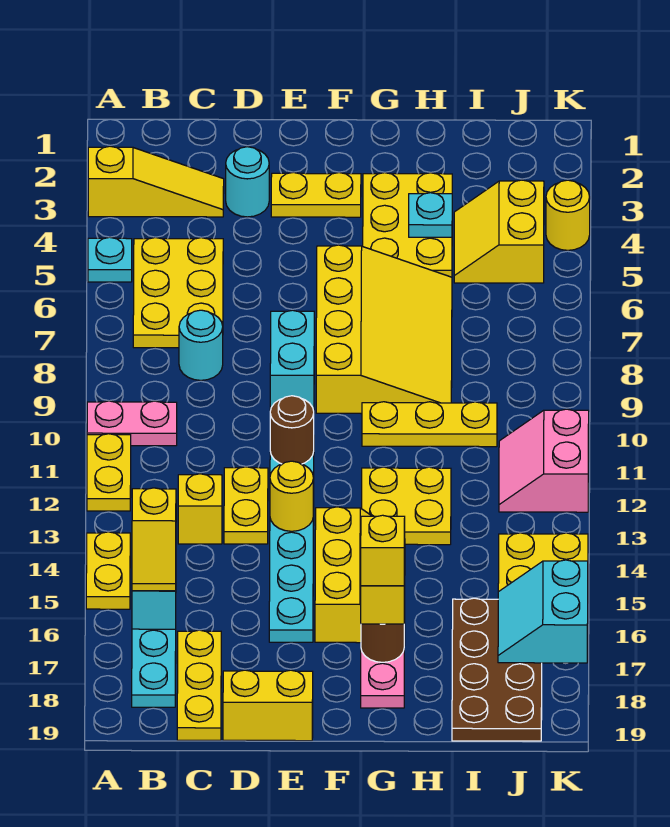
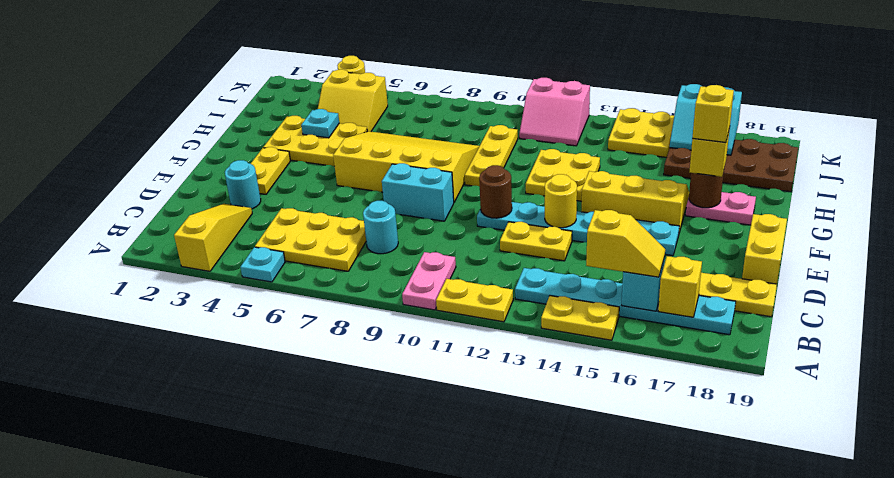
yellow brick C13 level 1 -> yellow brick B17 level 2

